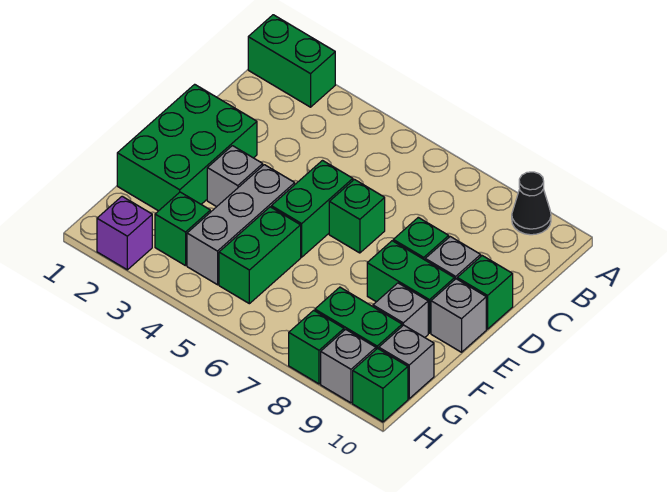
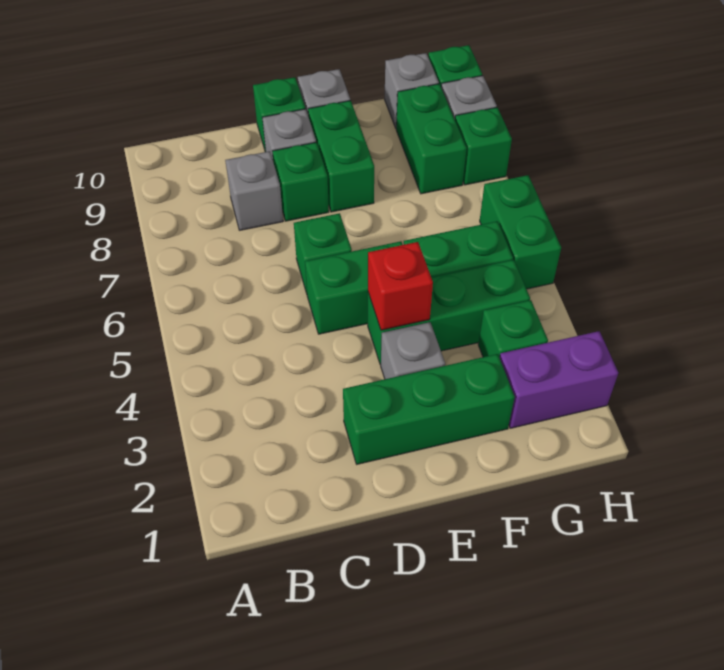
green brick A1:A2 level 1 -> green brick H5:H6 level 1
black cone A9 level 1 -> none
green brick D1:F2 level 1 -> green brick D2:F2 level 1
grey brick E4:G4 level 1 -> green brick E4:G4 level 1
none -> red brick E4 level 2
grey brick F9 level 1 -> grey brick C8 level 1
purple brick H2 level 1 -> purple brick G2:H2 level 1

